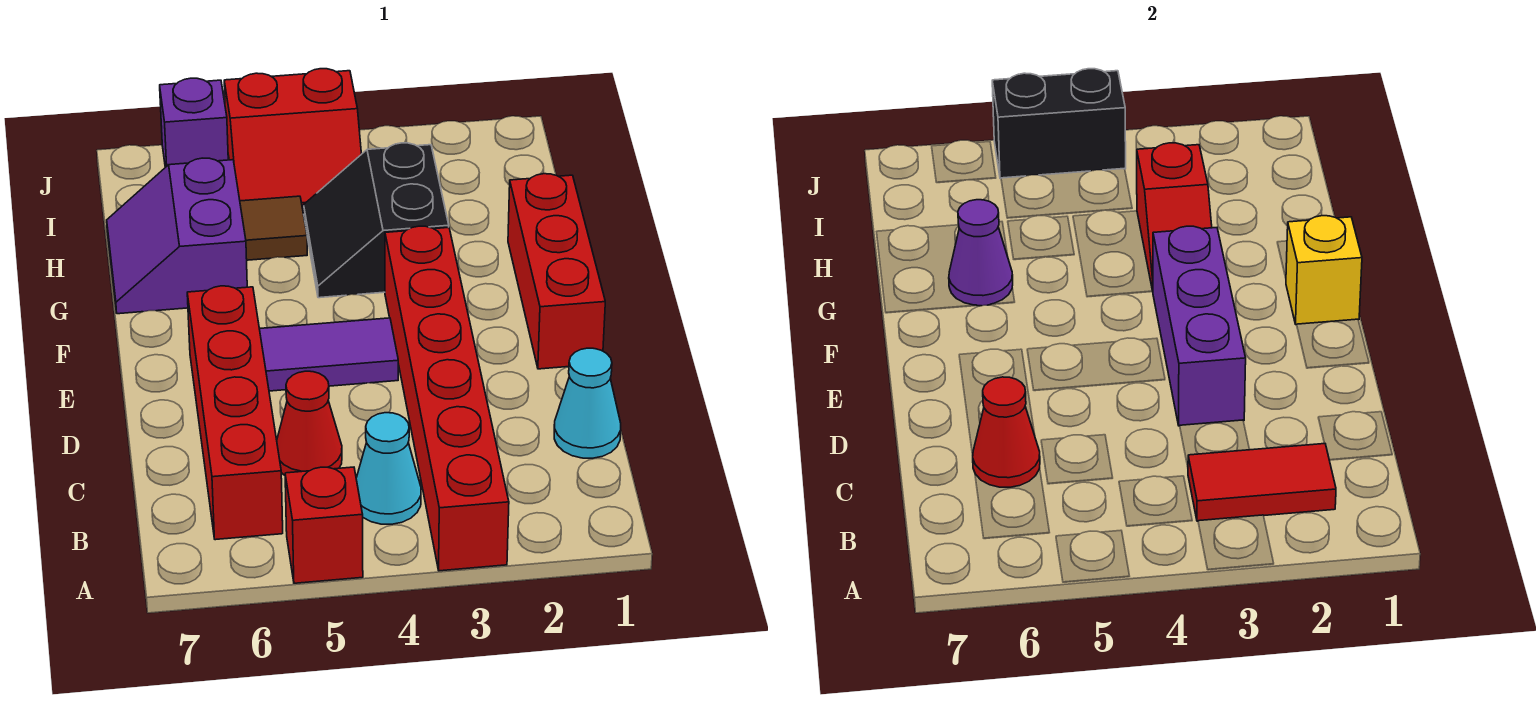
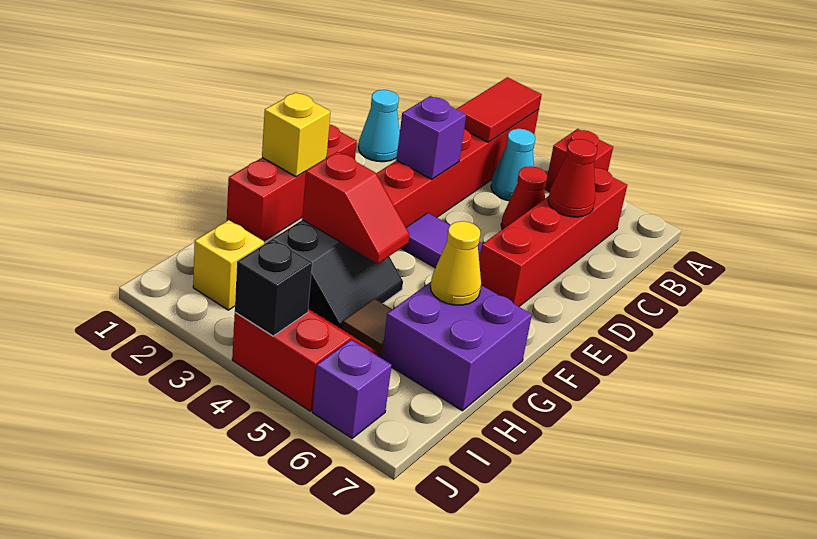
red tile B2:B3 level 2 -> red tile A3:B3 level 2
purple brick D3:F3 level 2 -> purple brick D3 level 2
red slope G3:H3 level 2 top H -> red slope G3:G4 level 2 top 3
purple slope G6:H7 level 1 top 6 -> purple brick G6:H7 level 1
purple cone G6 level 2 -> yellow cone G6 level 2
none -> yellow brick I2 level 1
black brick J4:J5 level 2 -> black brick J4 level 2

